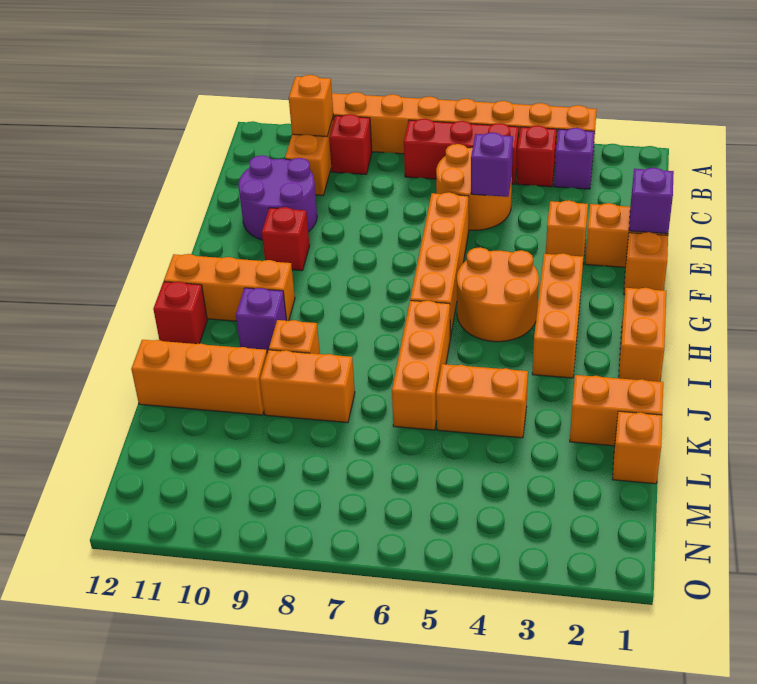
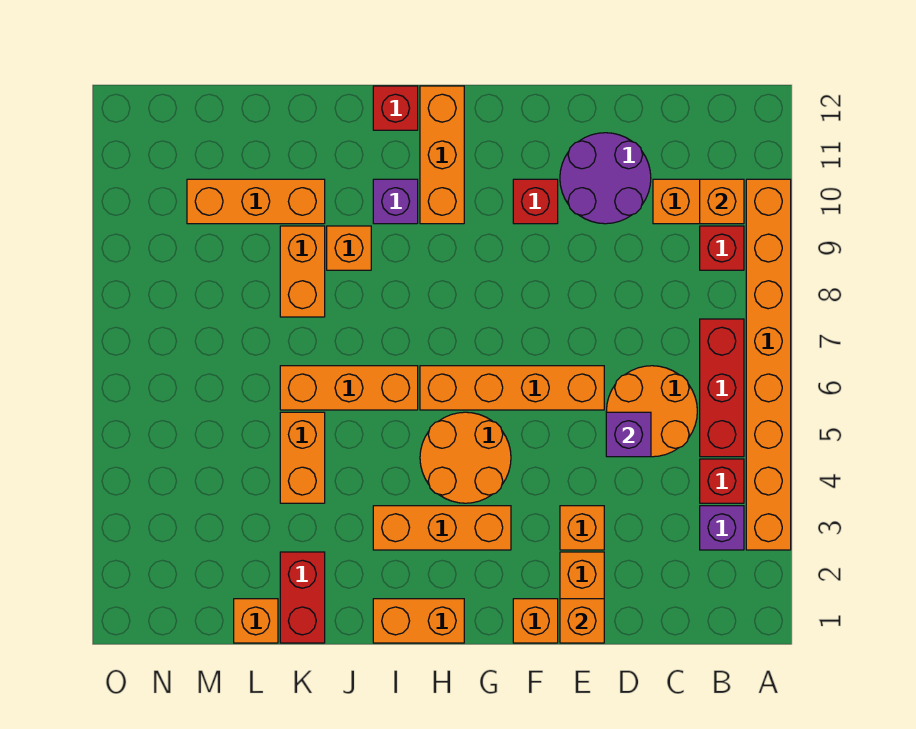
purple brick E1 level 2 -> orange brick E1 level 2
orange brick K1:K2 level 1 -> red brick K1:K2 level 1
orange brick K10:K12 level 1 -> orange brick K10:M10 level 1

